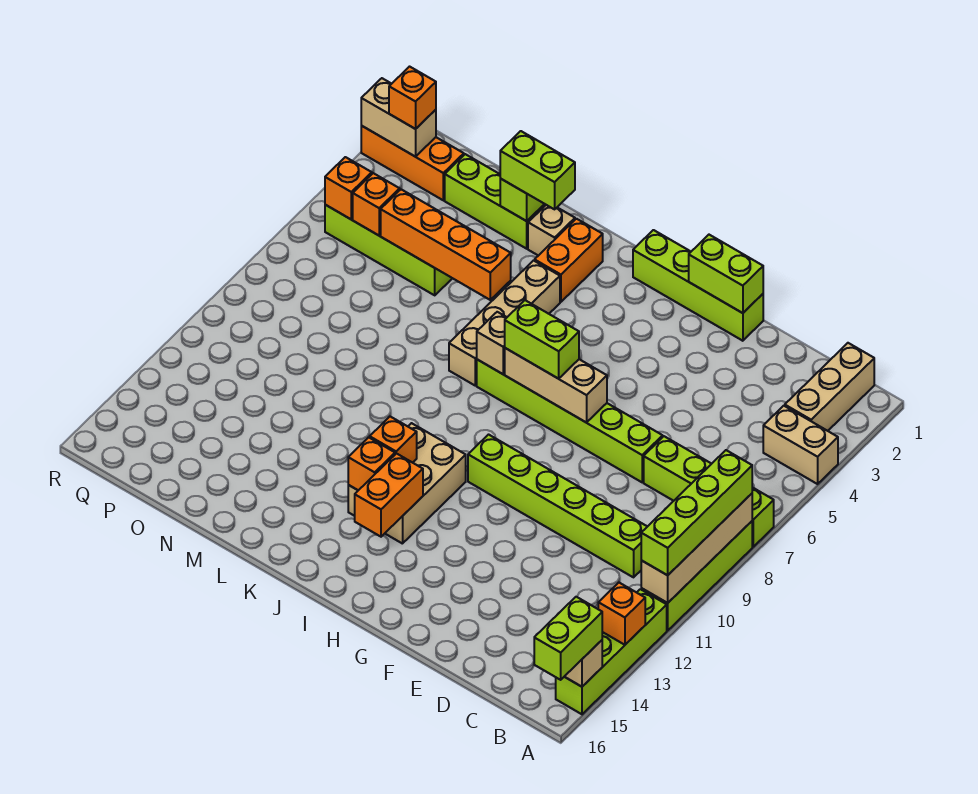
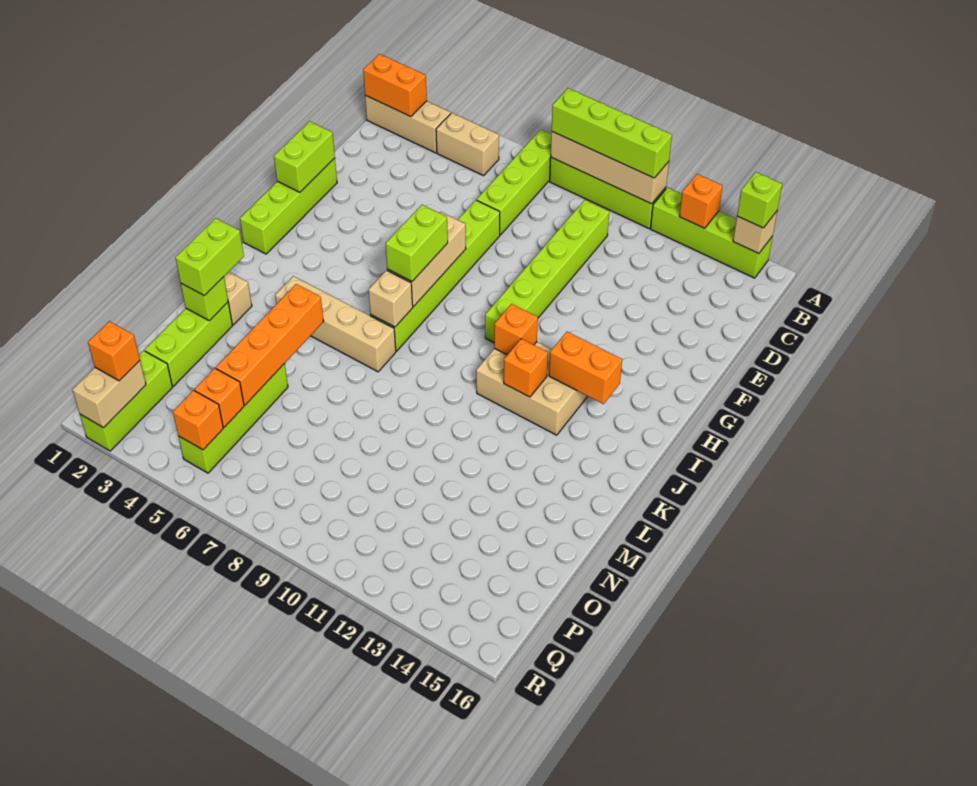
tan brick A4:B4 level 1 -> tan brick B4:B5 level 1
lime brick A15:A16 level 3 -> lime brick A15 level 3
orange brick J13 level 2 -> orange brick I11 level 2
orange brick K2:K3 level 1 -> orange brick B1:B2 level 2
orange brick P2:R2 level 1 -> lime brick P2:R2 level 1

